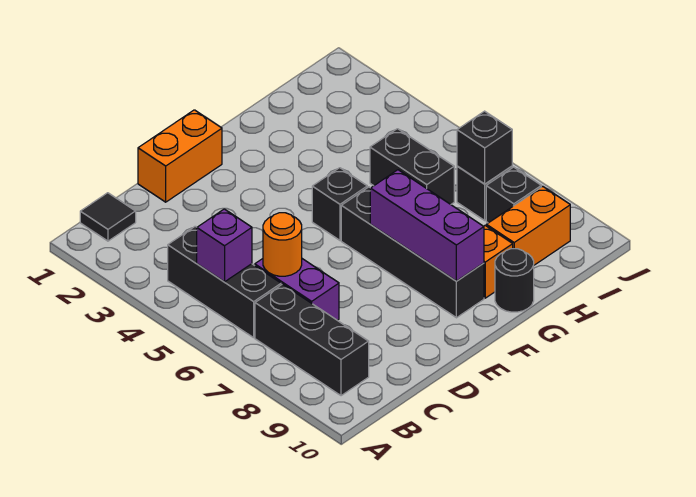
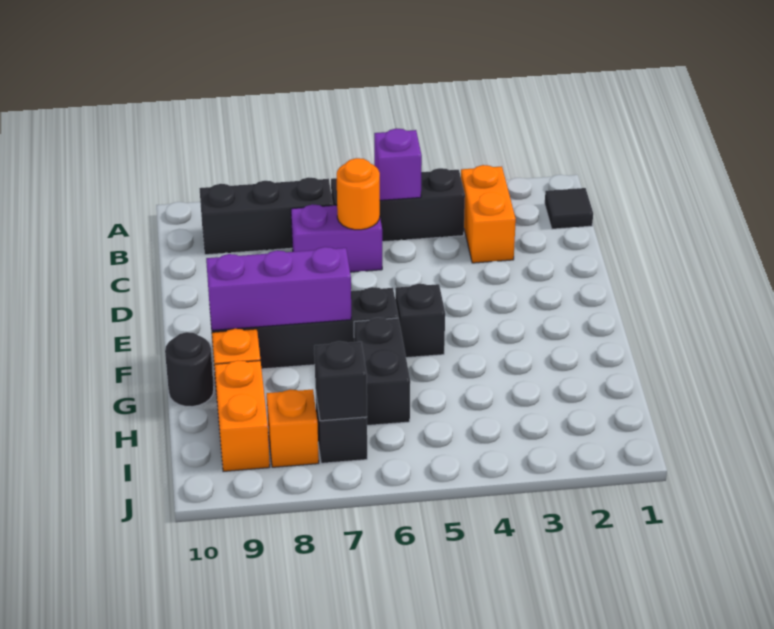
orange brick D1:E1 level 1 -> orange brick B3:C3 level 1
black brick H5:H6 level 1 -> black brick G6:H6 level 1
black brick I8 level 1 -> orange brick I8 level 1

